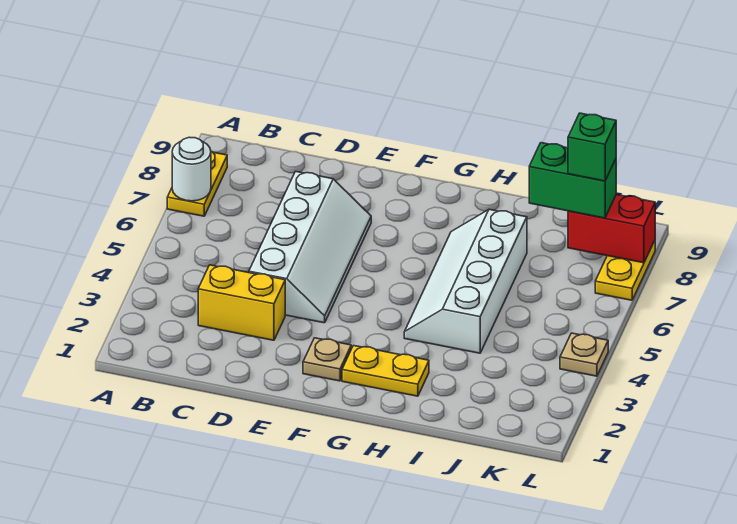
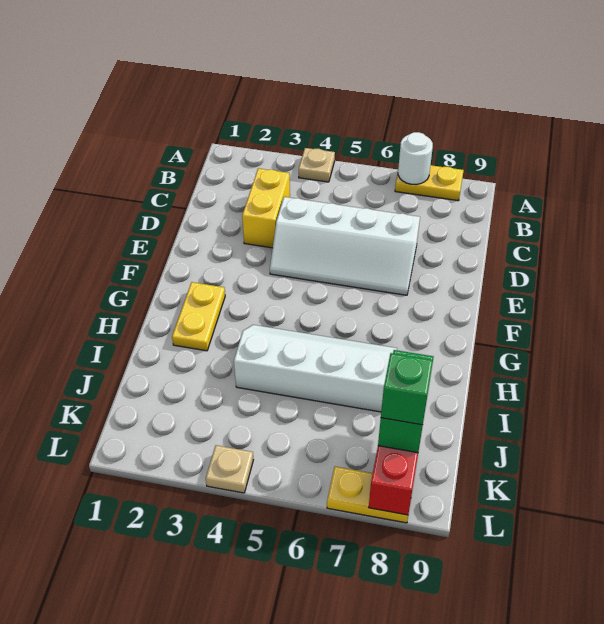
tan plate F2 level 1 -> tan plate A4 level 1

